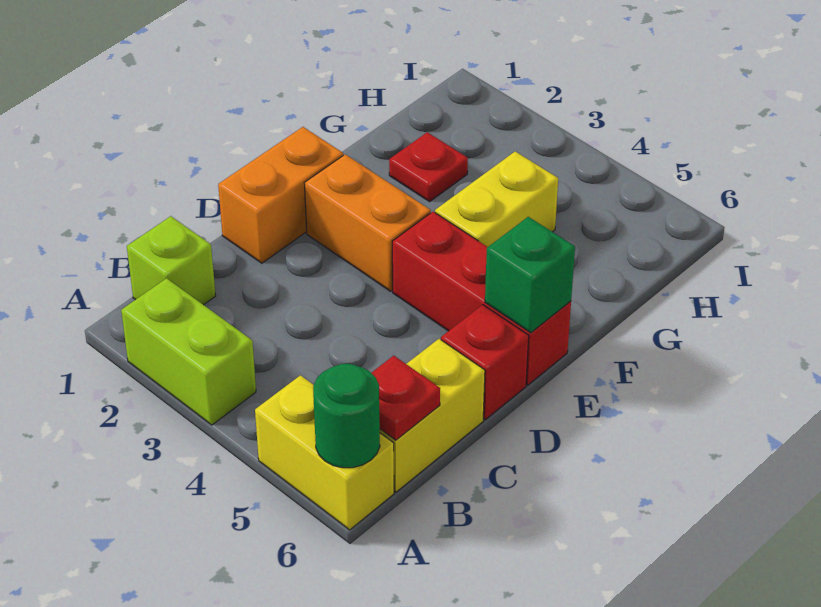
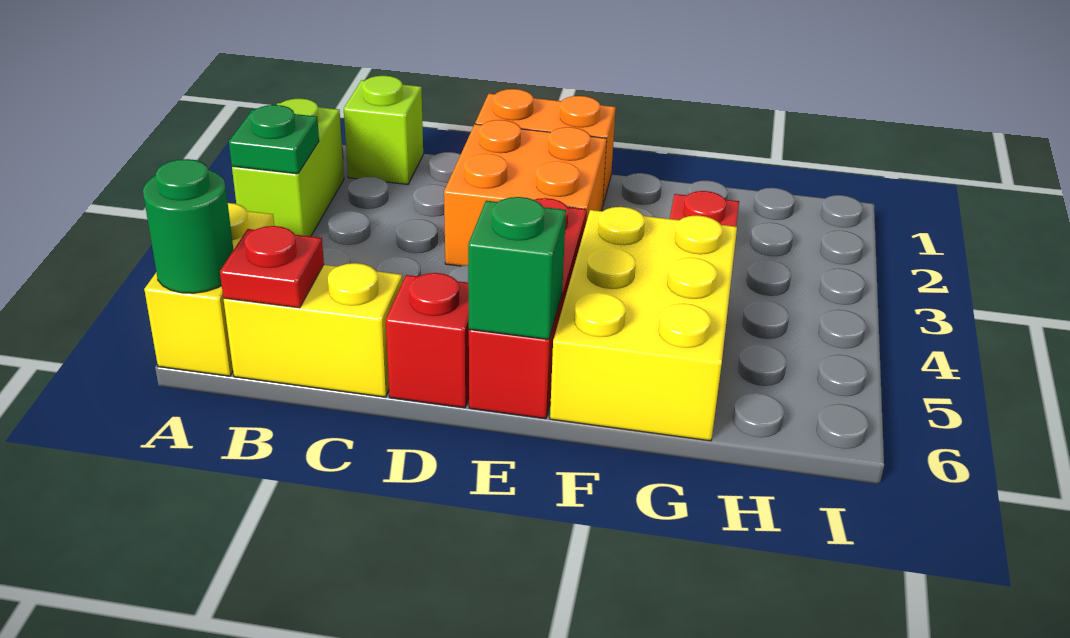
none -> green plate A3 level 2
orange brick E2:E3 level 1 -> orange brick D2:E3 level 1
yellow brick F4:G4 level 1 -> yellow brick F4:G6 level 1

